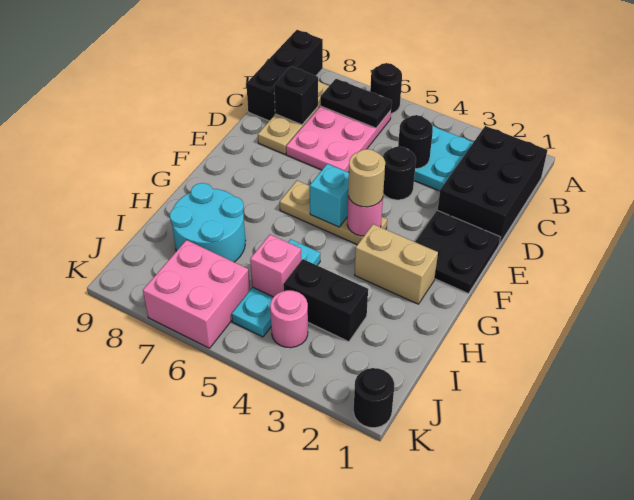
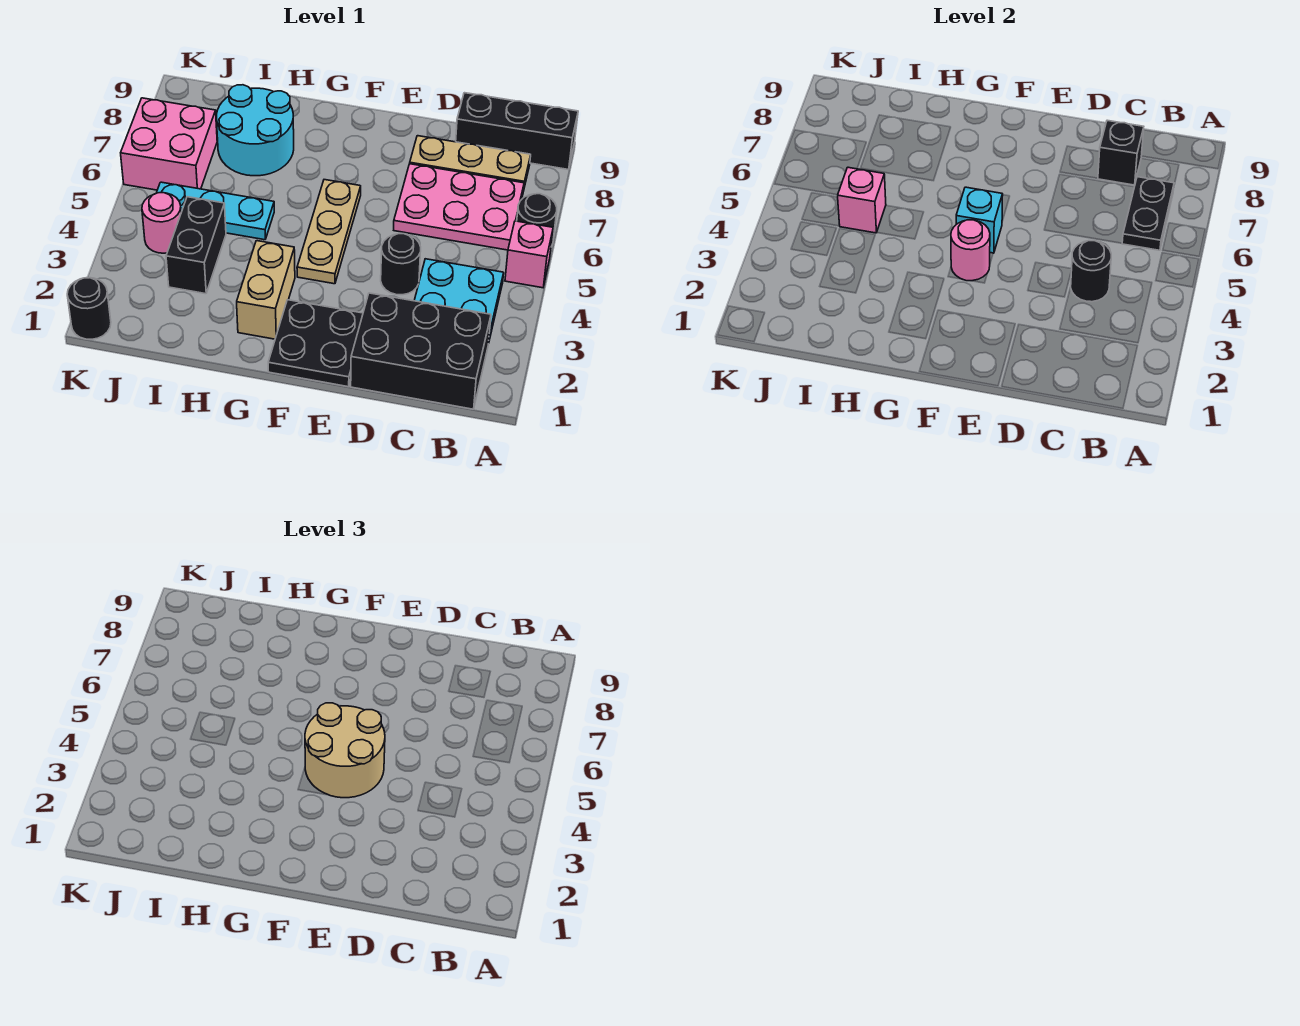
none -> pink brick A5 level 1
tan round brick F4 level 3 -> tan round brick E4:F5 level 3

